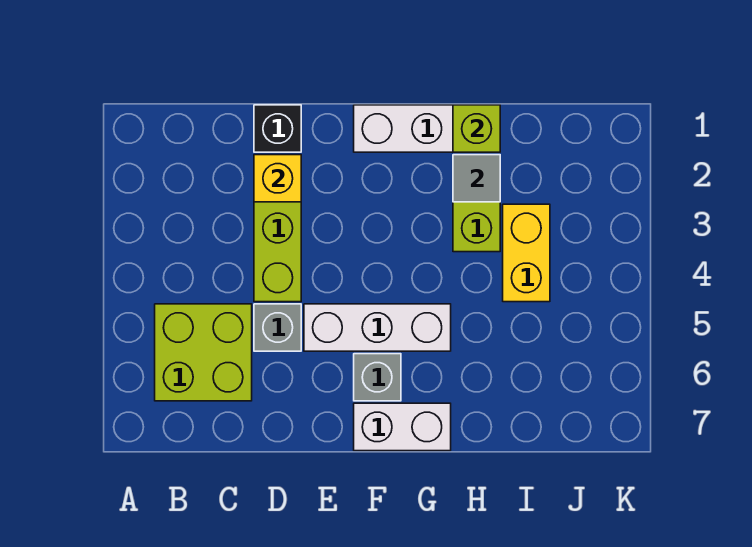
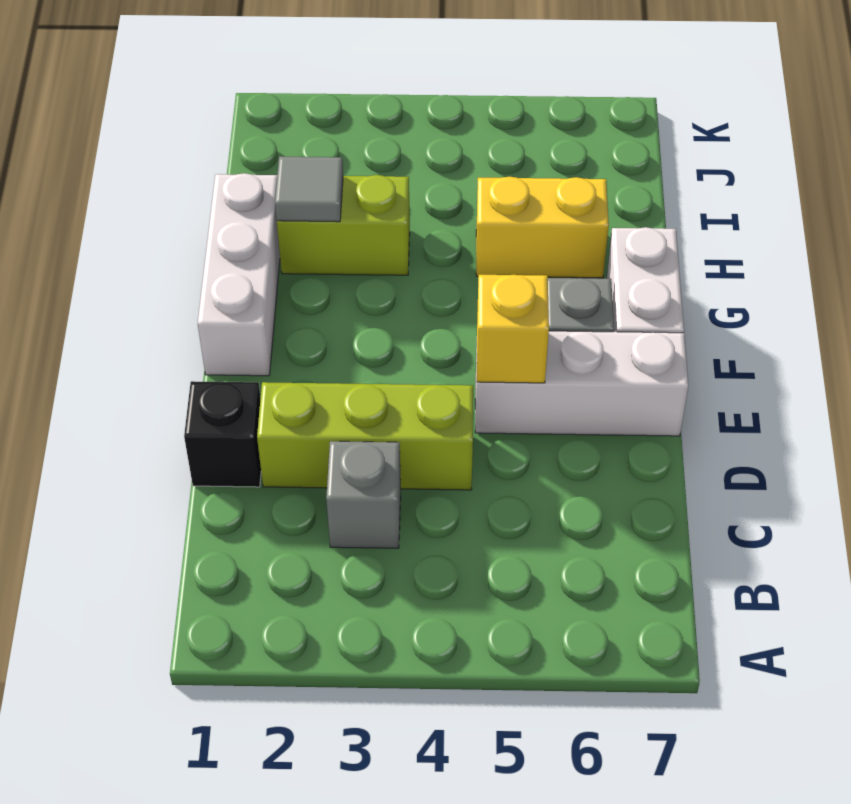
lime brick B5:C6 level 1 -> none
yellow brick D2 level 2 -> yellow brick E5 level 2
grey brick D5 level 1 -> grey brick C3 level 1
white brick E5:G5 level 1 -> white brick E5:E7 level 1
lime brick H1 level 2 -> none
yellow brick I3:I4 level 1 -> yellow brick H5:H6 level 1

